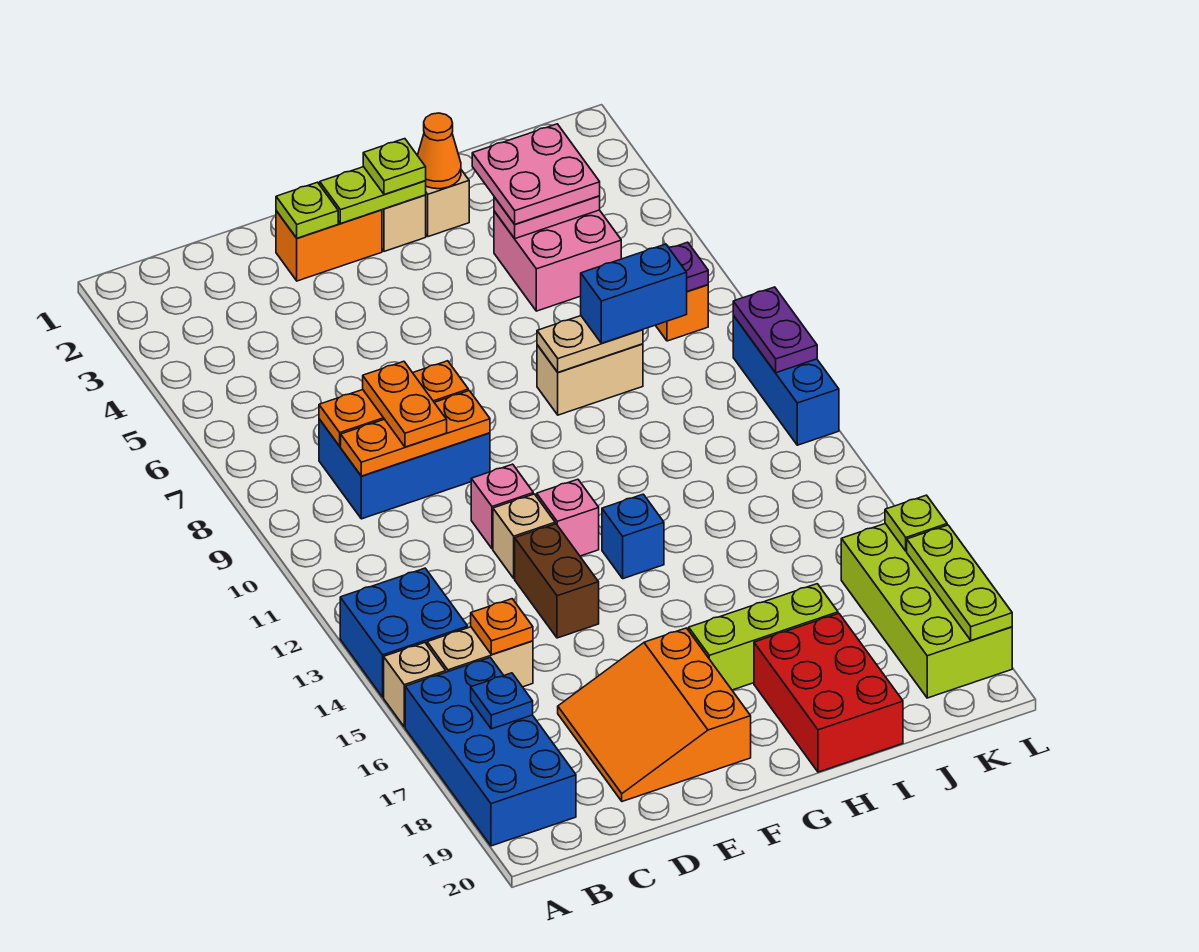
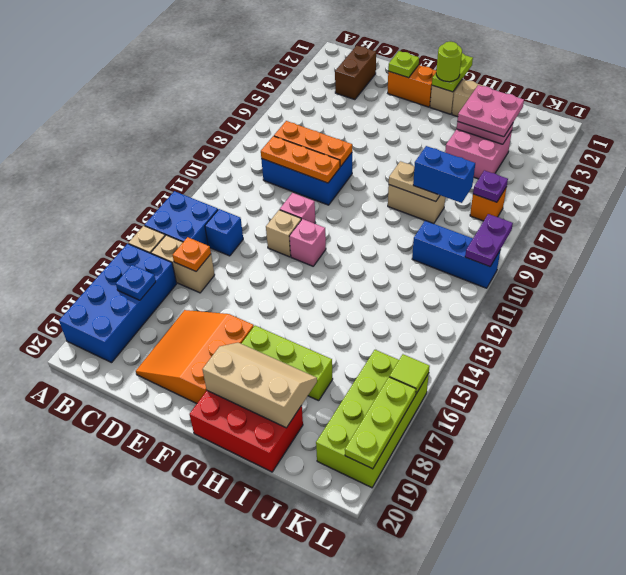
orange plate D8:D9 level 3 -> none
brown brick E13:E14 level 1 -> brown brick C2:C3 level 1
lime plate F2:G2 level 2 -> lime plate G1:G2 level 2
lime plate G2 level 3 -> lime round brick G2 level 3
blue brick G13 level 1 -> blue brick C13 level 1
none -> tan slope G18:I19 level 2 top 19
orange cone H2 level 2 -> none
red brick H18:I20 level 1 -> red brick G19:I20 level 1
blue brick L9:L11 level 1 -> blue brick J10:L10 level 1
lime plate L16 level 2 -> lime tile L16 level 2

